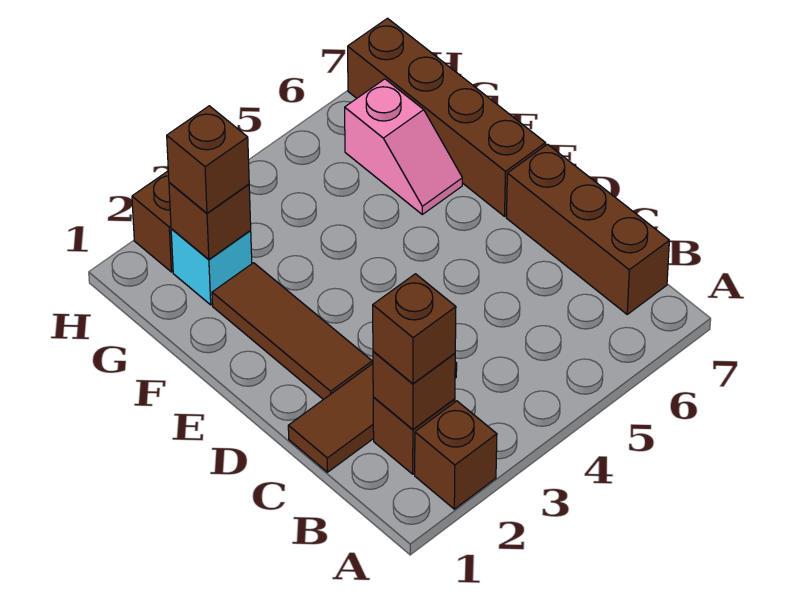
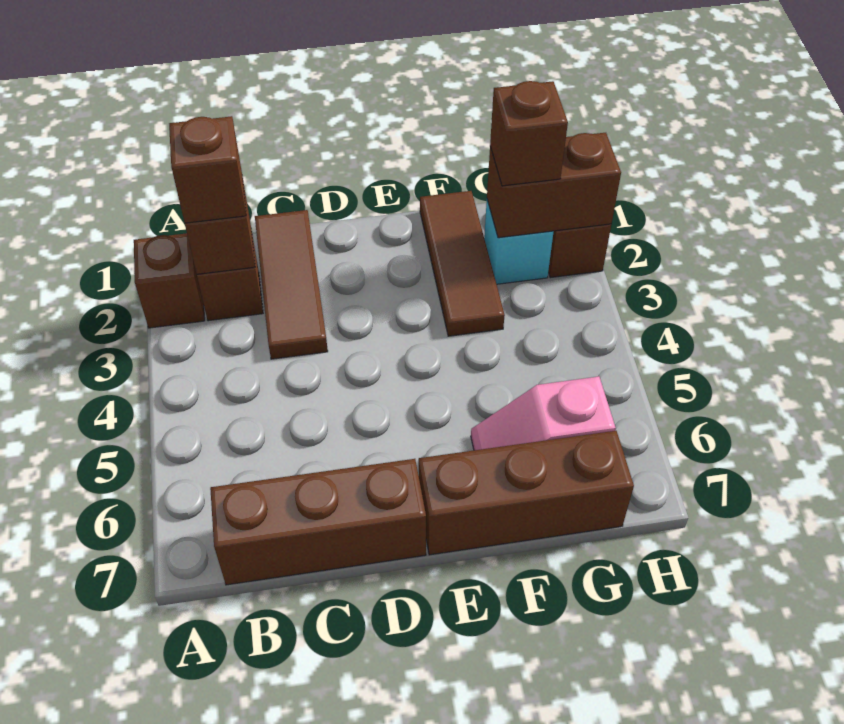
brown tile D2:F2 level 1 -> brown tile F1:F3 level 1
brown brick E7:H7 level 1 -> brown brick E7:G7 level 1
brown brick G2 level 2 -> brown brick G2:H2 level 2

